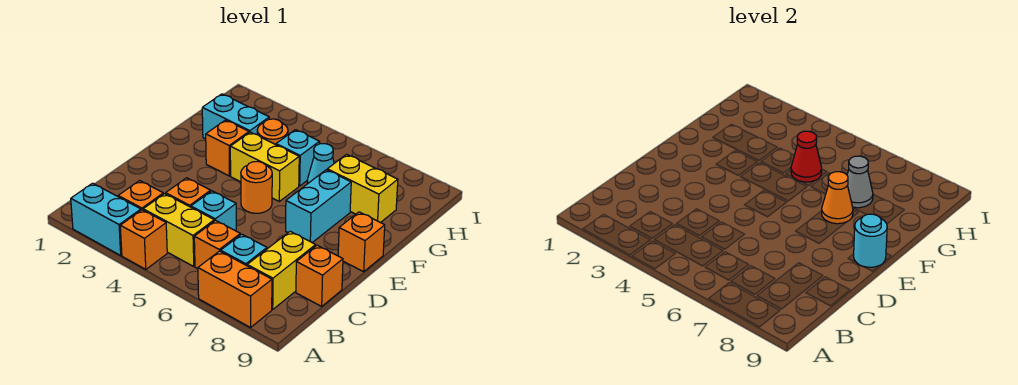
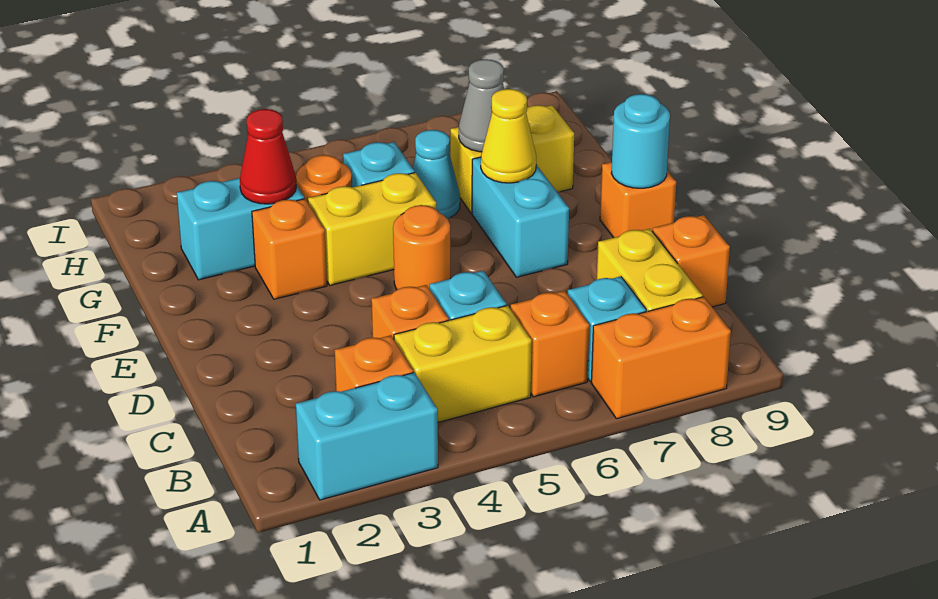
orange brick A4 level 1 -> none
orange cone F7 level 2 -> yellow cone F7 level 2
red cone G5 level 2 -> red cone G3 level 2

